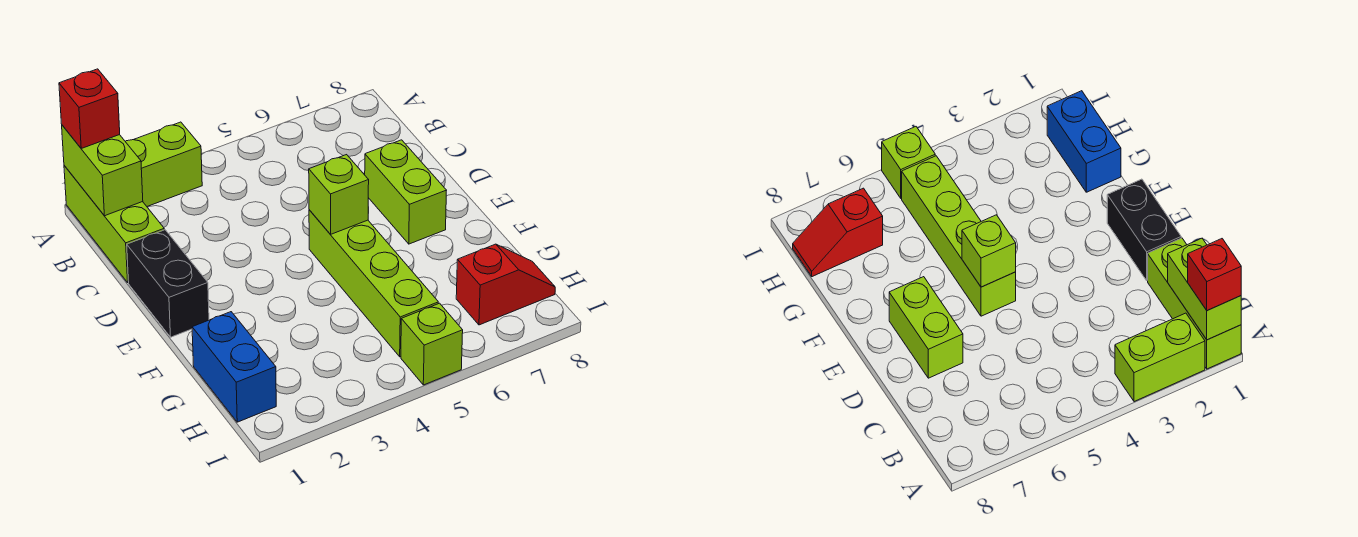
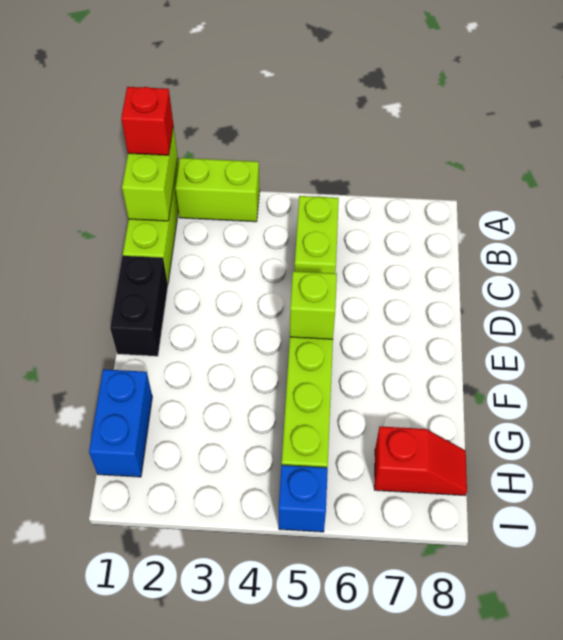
lime brick D7:E7 level 1 -> lime brick B5:C5 level 1
lime brick I5 level 1 -> blue brick I5 level 1

